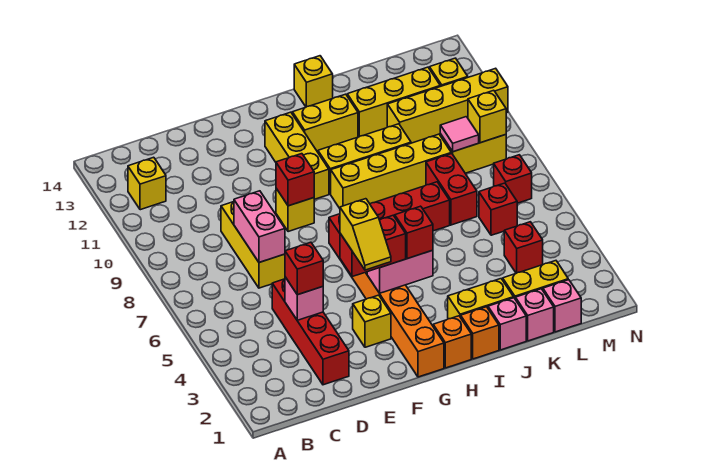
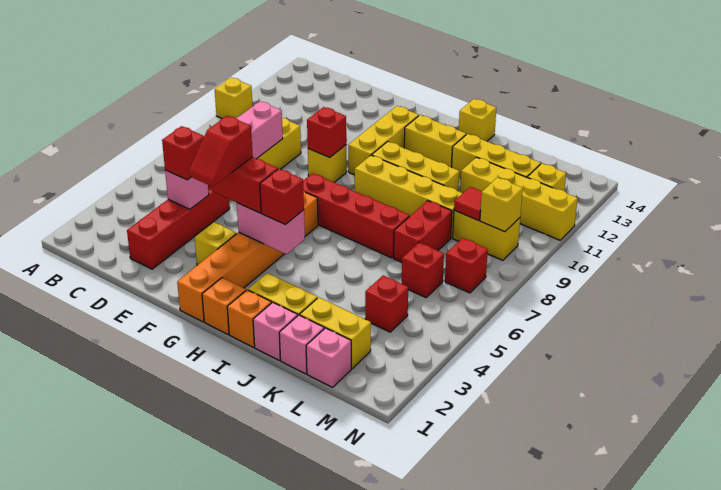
yellow brick B12 level 1 -> yellow brick A10 level 1
yellow slope F3:F4 level 4 top 4 -> red slope F3:F4 level 4 top 4
pink tile L9 level 2 -> red tile L9 level 2

